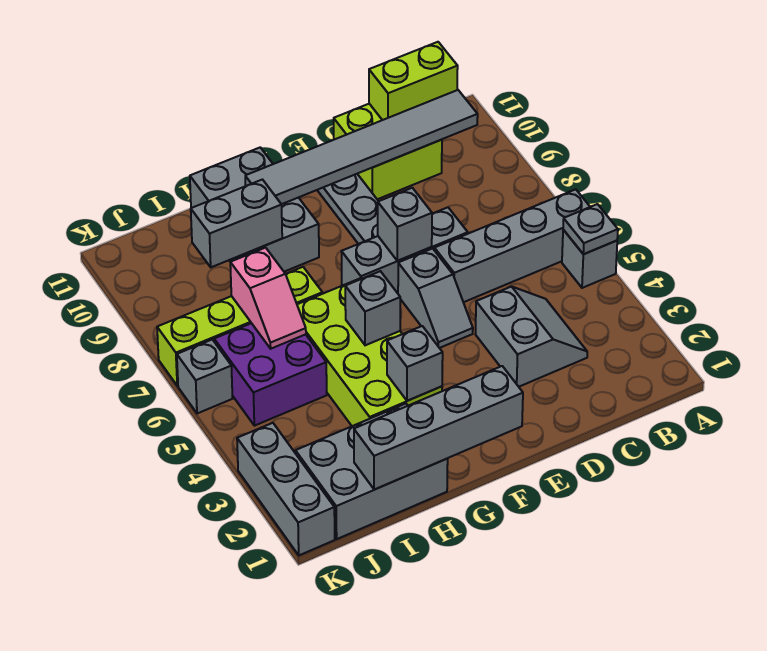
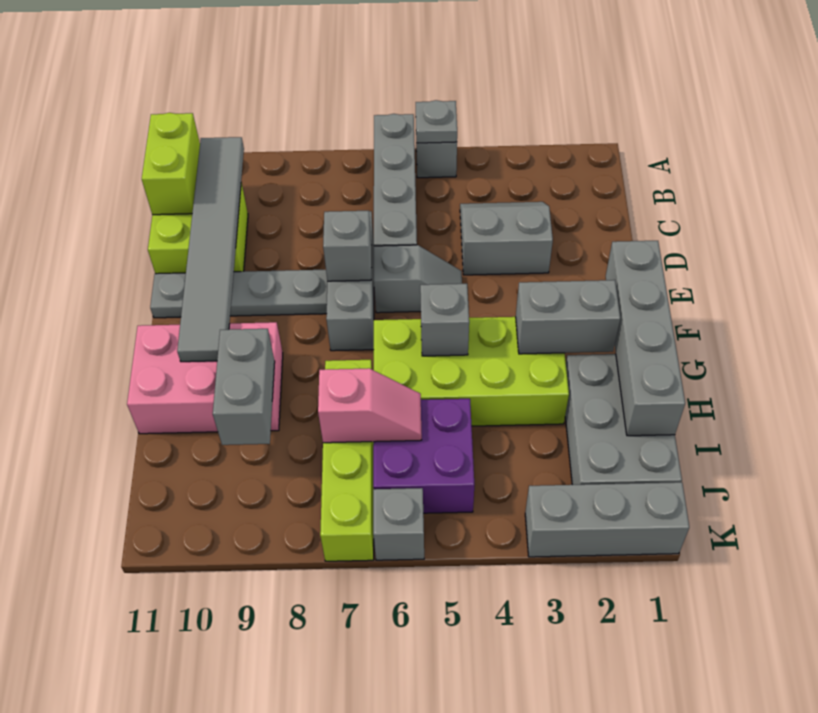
grey brick G3 level 2 -> grey brick G2:G3 level 2
grey brick G9:H11 level 1 -> pink brick G9:H11 level 1

